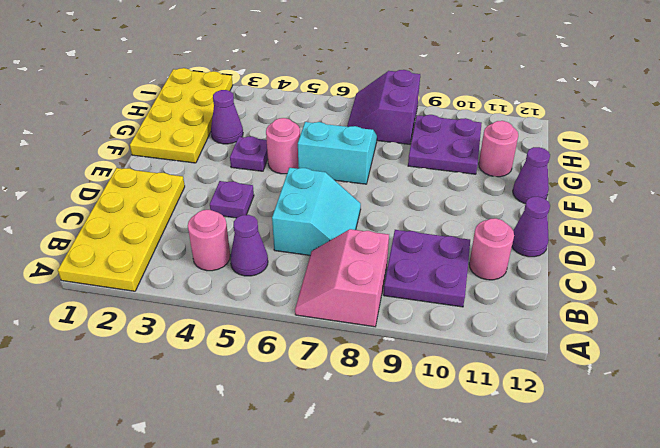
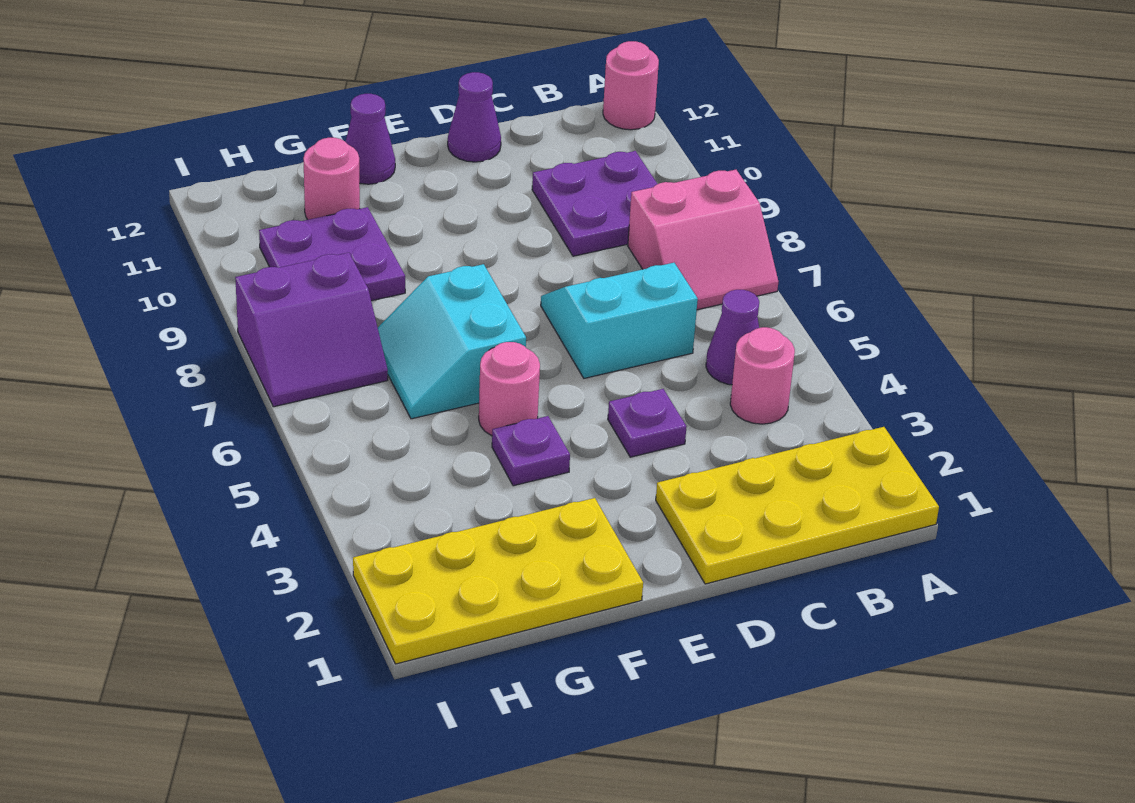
pink round brick C11 level 1 -> pink round brick A12 level 1
purple cone G3 level 1 -> none

